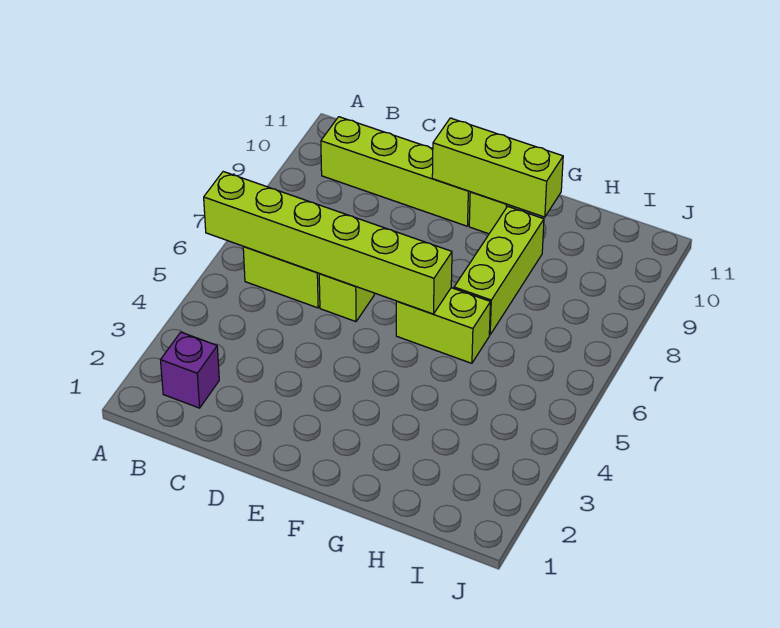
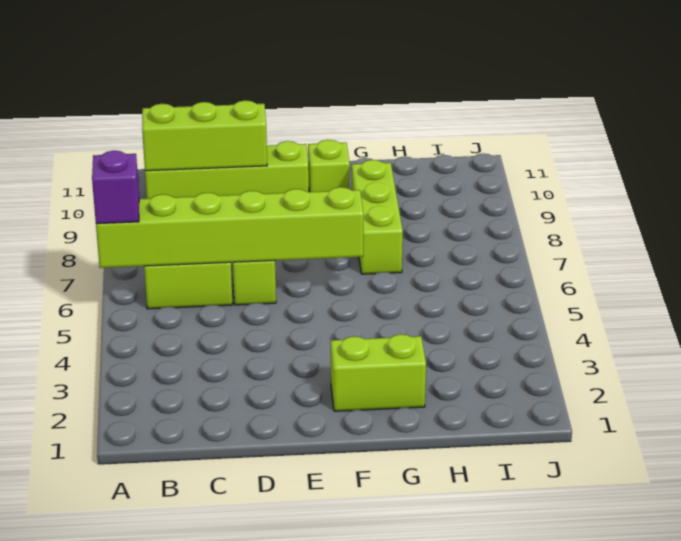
purple brick B2 level 1 -> purple brick A6 level 3
lime brick E10:G10 level 2 -> lime brick B10:D10 level 2
lime brick F6:G6 level 1 -> lime brick F2:G2 level 1

